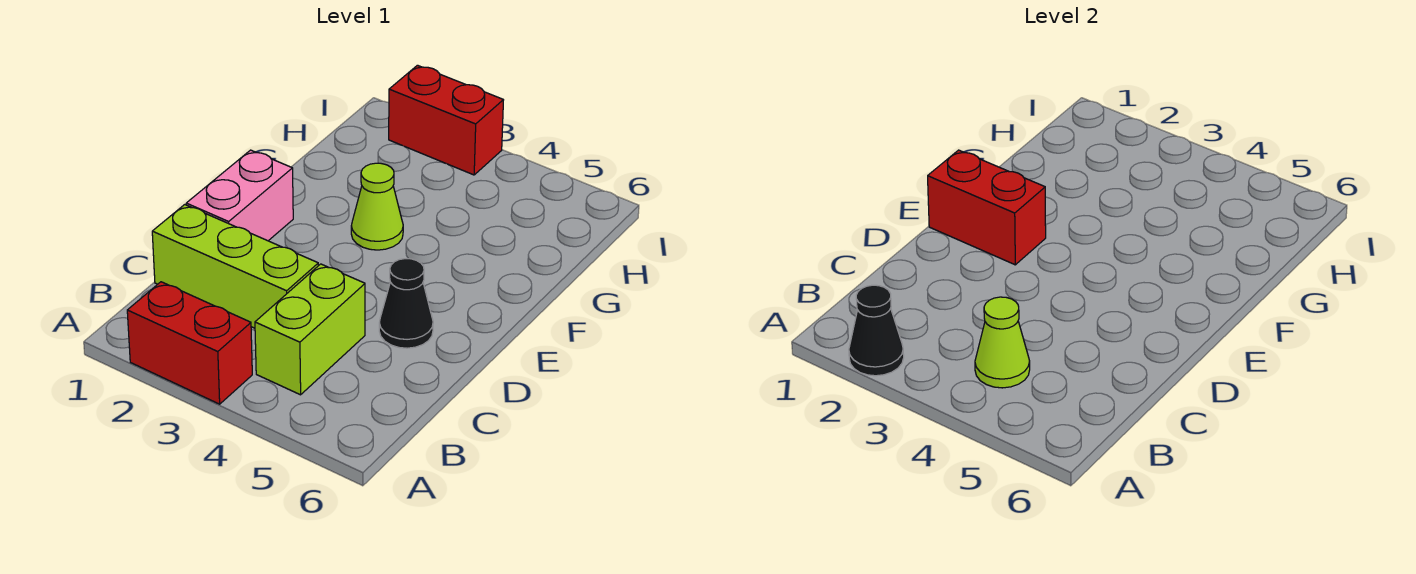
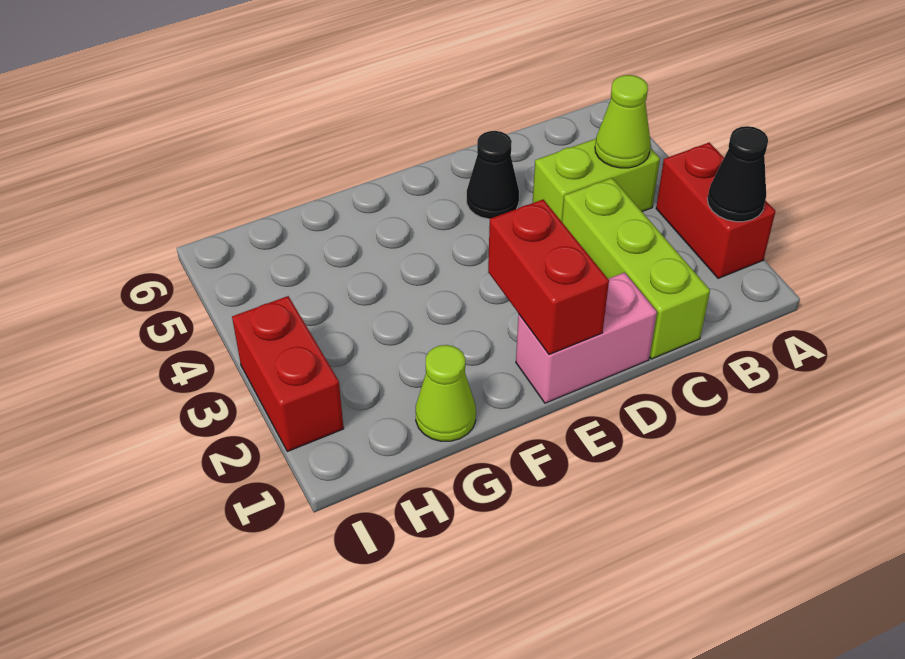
lime cone F3 level 1 -> lime cone G1 level 1

